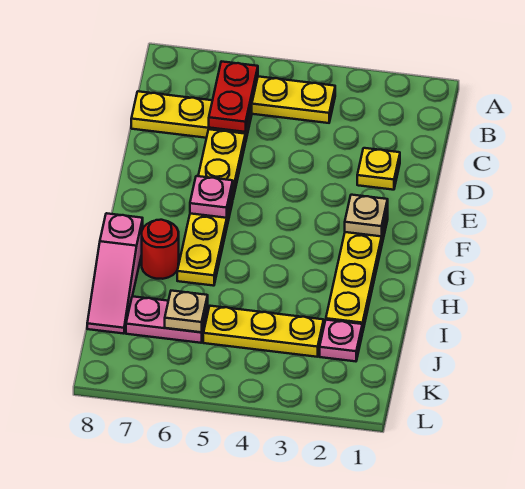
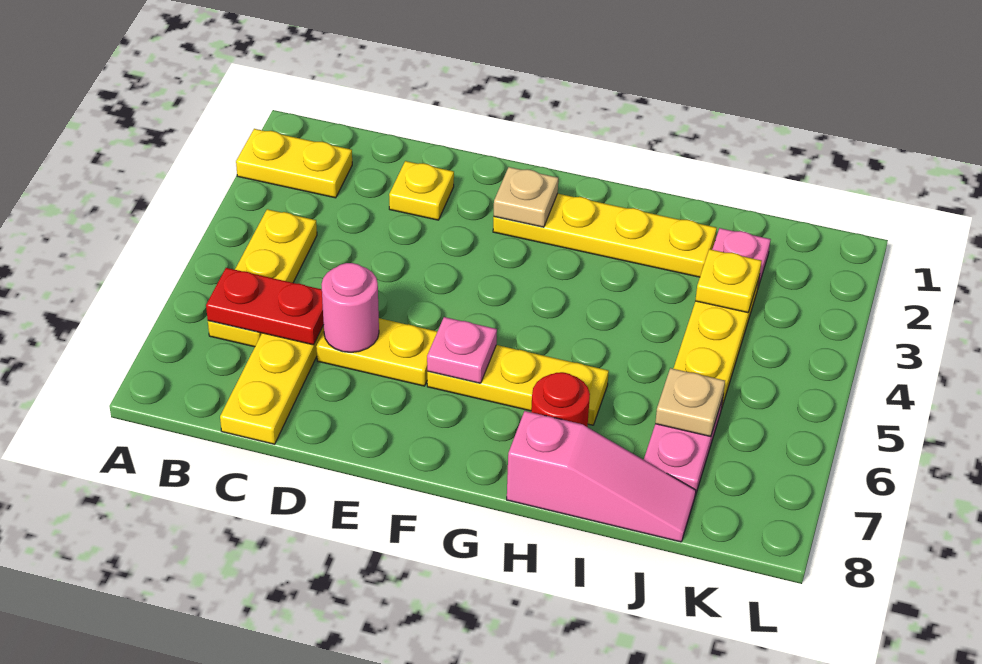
none -> yellow plate A2:B2 level 1
none -> pink round brick D6 level 2
none -> yellow plate J3 level 2

